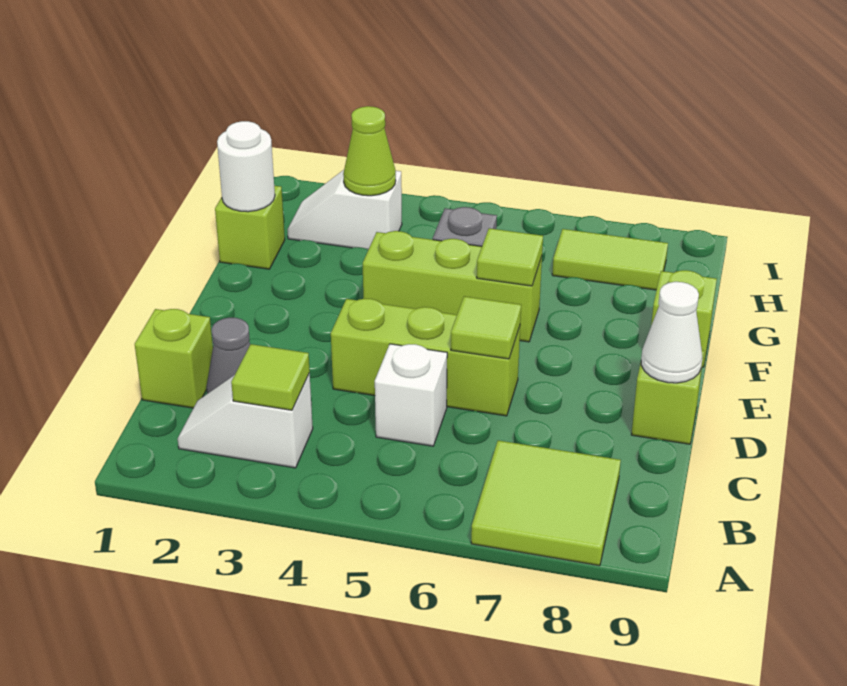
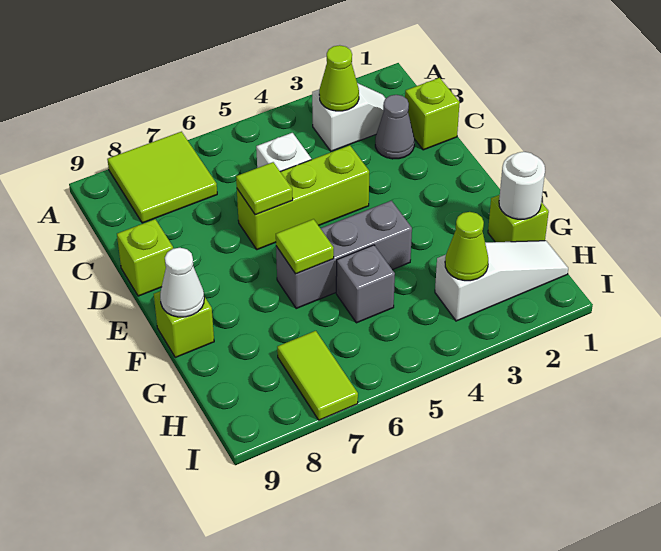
lime tile B3 level 2 -> lime cone B3 level 2
white cone D9 level 2 -> white cone F9 level 2
lime brick F4:F6 level 1 -> grey brick F4:F6 level 1
white slope H2:H3 level 1 top 3 -> white slope H1:H3 level 1 top 3
lime tile H7:H8 level 1 -> lime tile H7:I7 level 1

